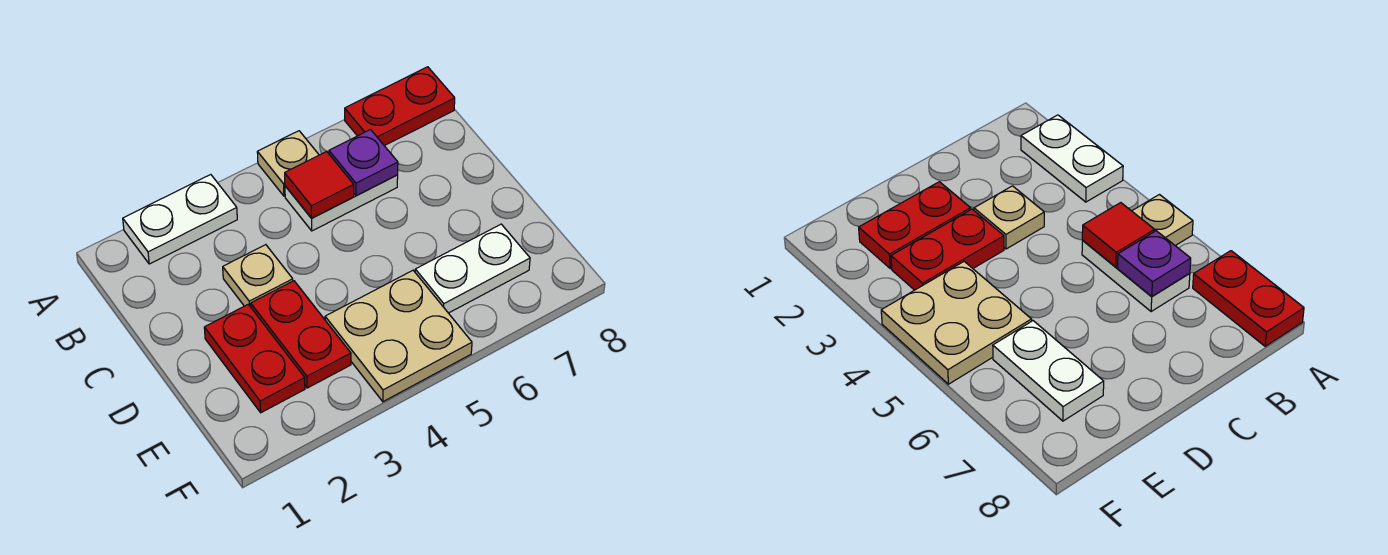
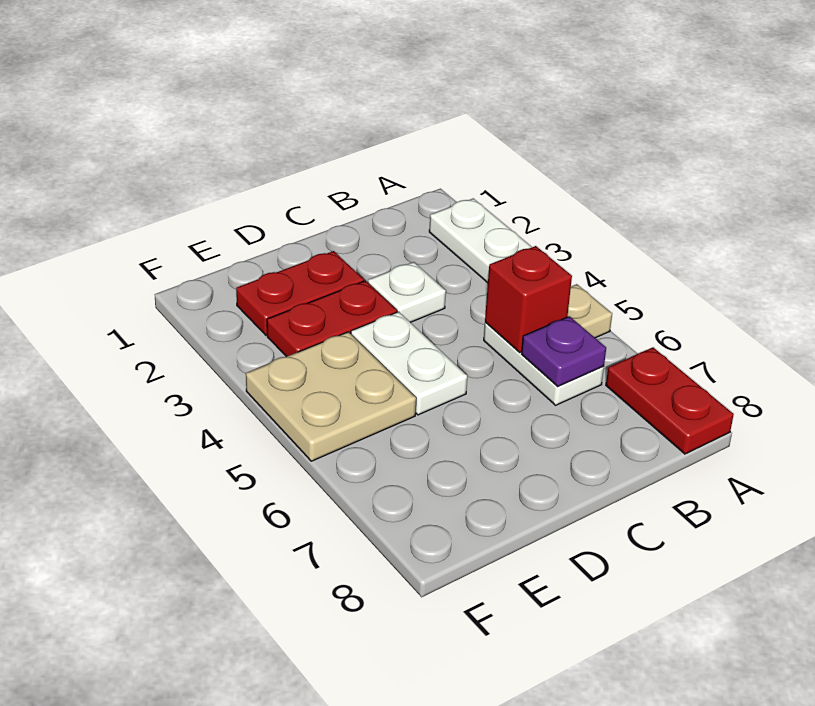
red tile B5 level 2 -> red brick B5 level 2
tan plate C3 level 1 -> white plate C3 level 1
white plate E6:E7 level 1 -> white plate D4:D5 level 1

